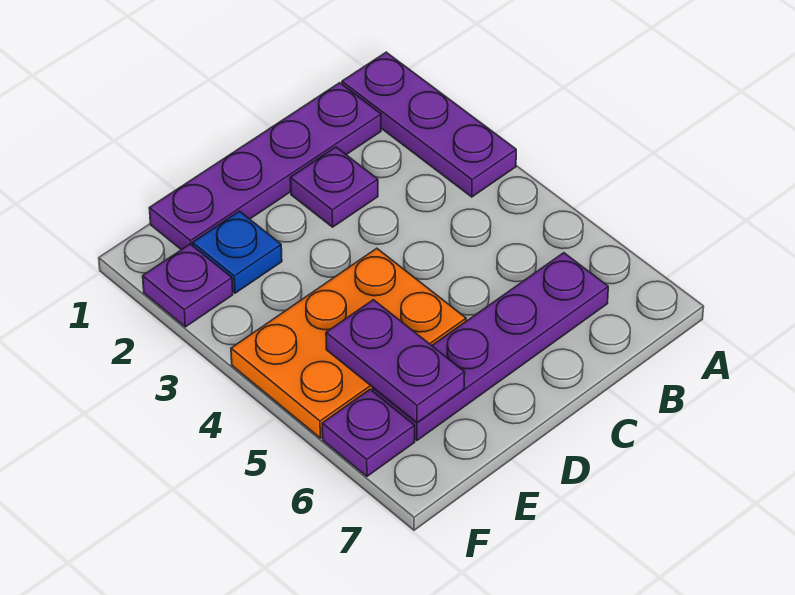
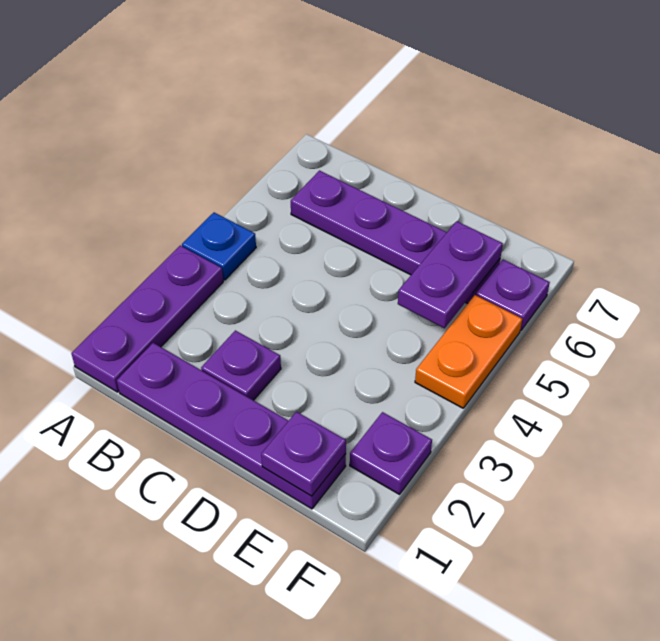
orange plate D4:F5 level 1 -> orange plate F4:F5 level 1
none -> purple plate E1 level 2
blue plate E2 level 1 -> blue plate A4 level 1

